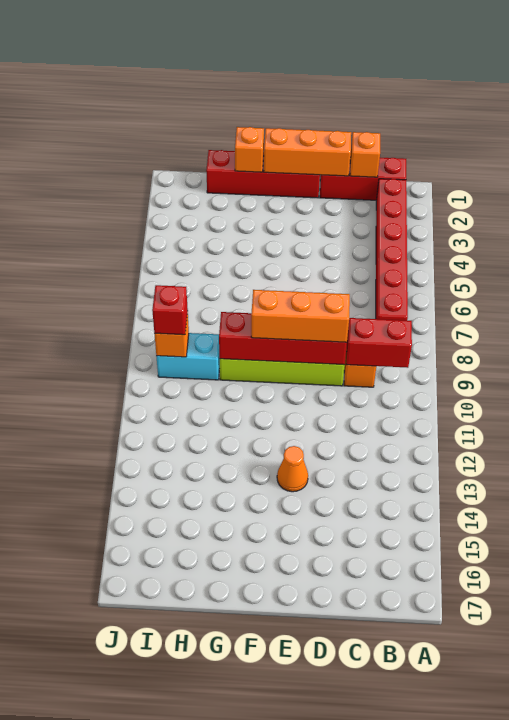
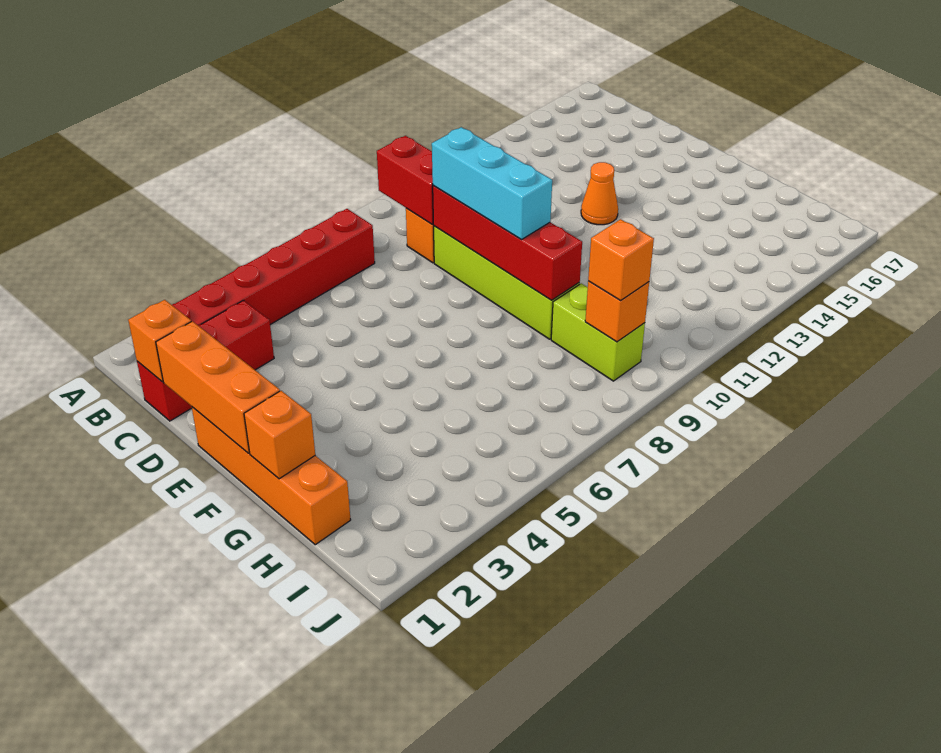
red brick B1:D1 level 1 -> red brick C1:C3 level 1
orange brick D9:F9 level 3 -> cyan brick D9:F9 level 3
red brick E1:H1 level 1 -> orange brick E1:H1 level 1
cyan brick H9:I9 level 1 -> lime brick H9:I9 level 1
red brick I9 level 3 -> orange brick I9 level 3

